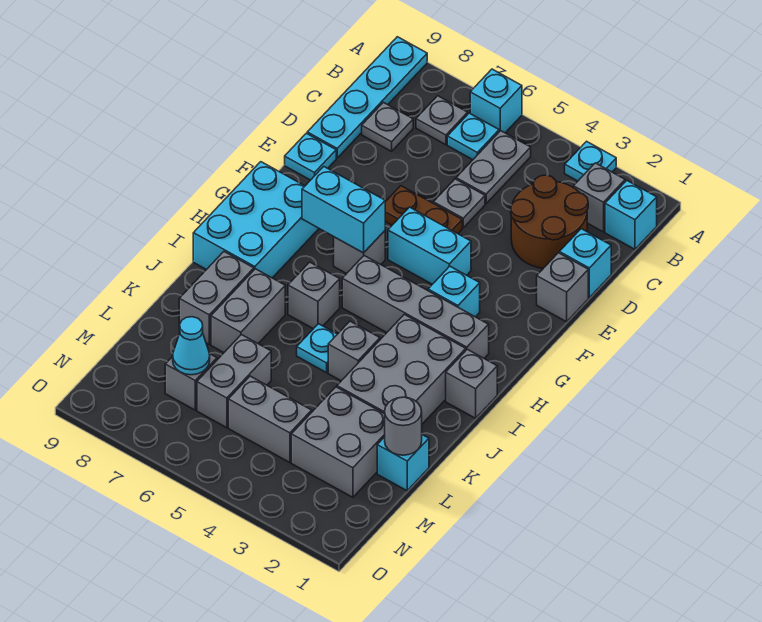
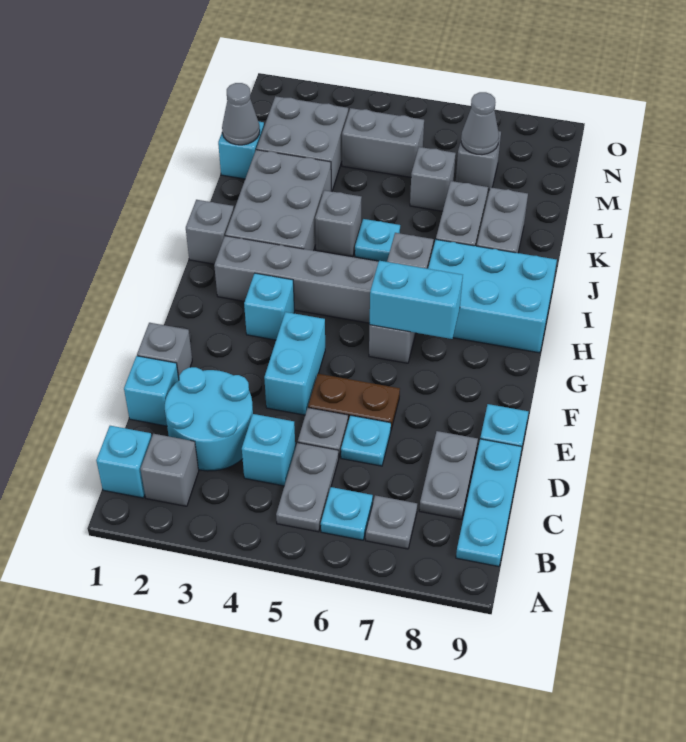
cyan plate A3 level 1 -> cyan plate D6 level 1
cyan brick A6 level 1 -> cyan brick C4 level 1
cyan plate A9:D9 level 1 -> cyan plate B9:D9 level 1
brown round brick C2:D3 level 1 -> cyan round brick C2:D3 level 1
grey plate C8 level 1 -> grey plate C8:D8 level 1
cyan brick F4:F5 level 1 -> cyan brick E4:F4 level 1
cyan brick G8:I9 level 1 -> cyan brick H7:I9 level 1
grey round brick L1 level 2 -> grey cone L1 level 2
grey brick L6:M6 level 1 -> grey brick L6 level 1
cyan cone M7 level 2 -> grey cone M7 level 2

